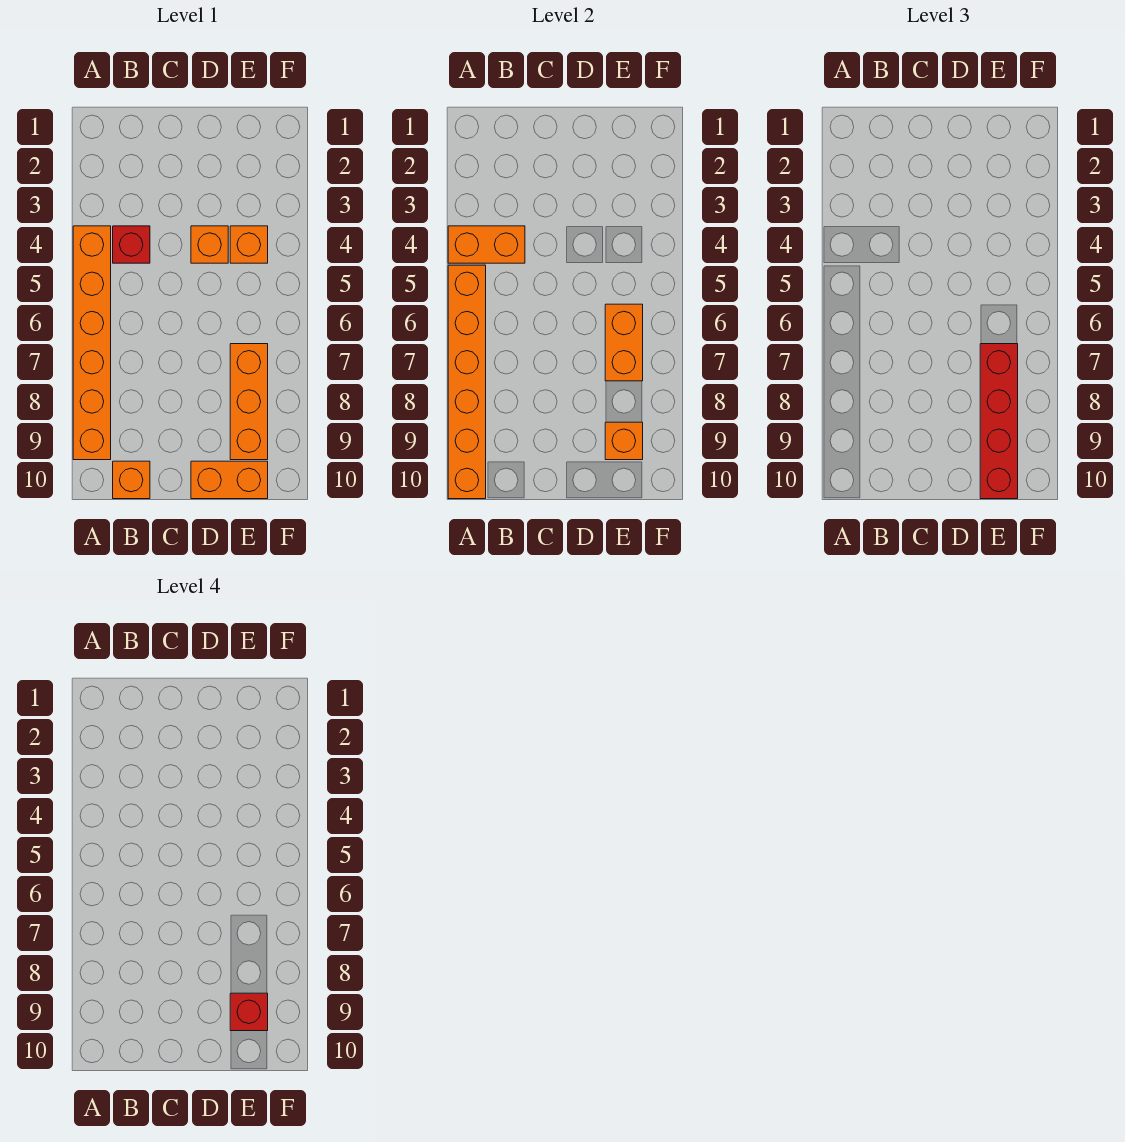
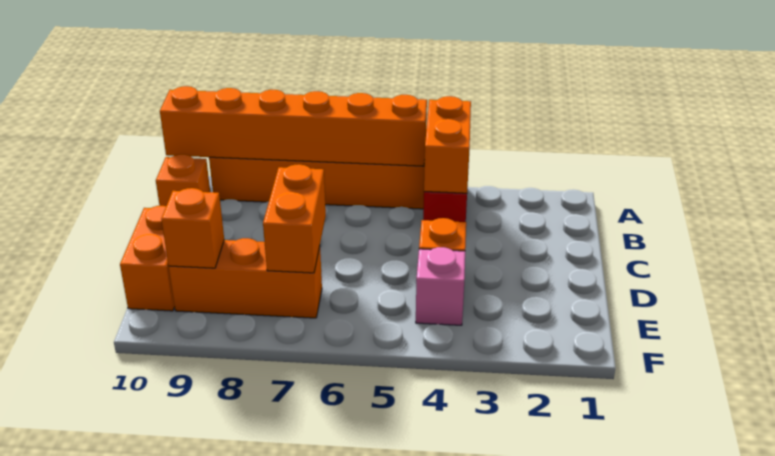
orange brick E4 level 1 -> pink brick E4 level 1
orange brick E6:E7 level 2 -> orange brick D7:E7 level 2
red brick E7:E10 level 3 -> none
red brick E9 level 4 -> none

